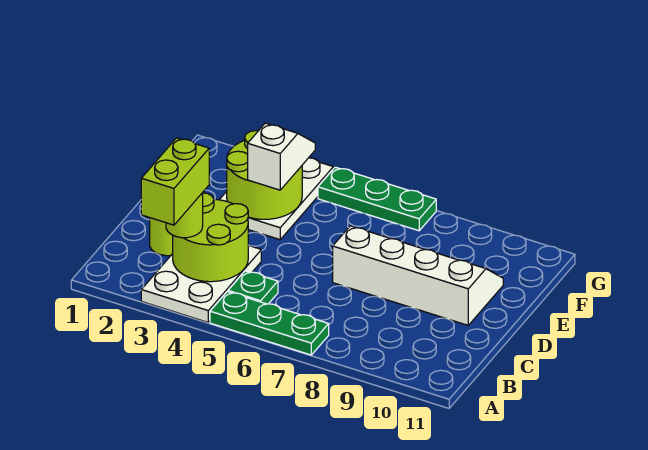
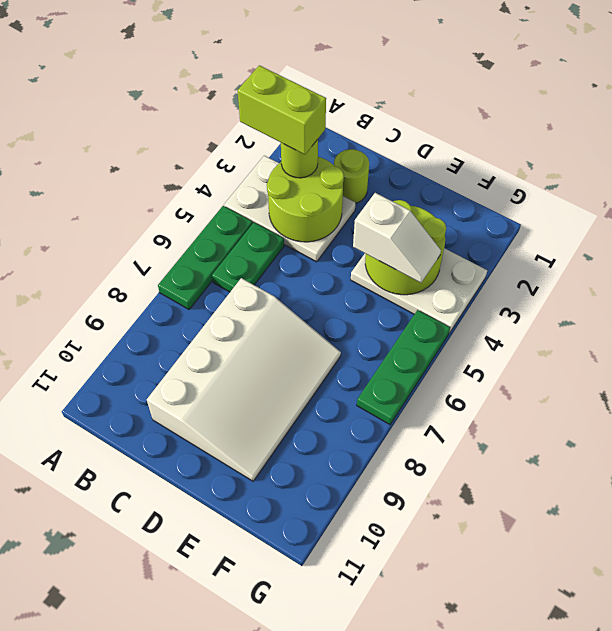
green plate B5 level 1 -> green plate B5:B6 level 1
white slope D7:E10 level 1 top D -> white slope C7:E10 level 1 top C

